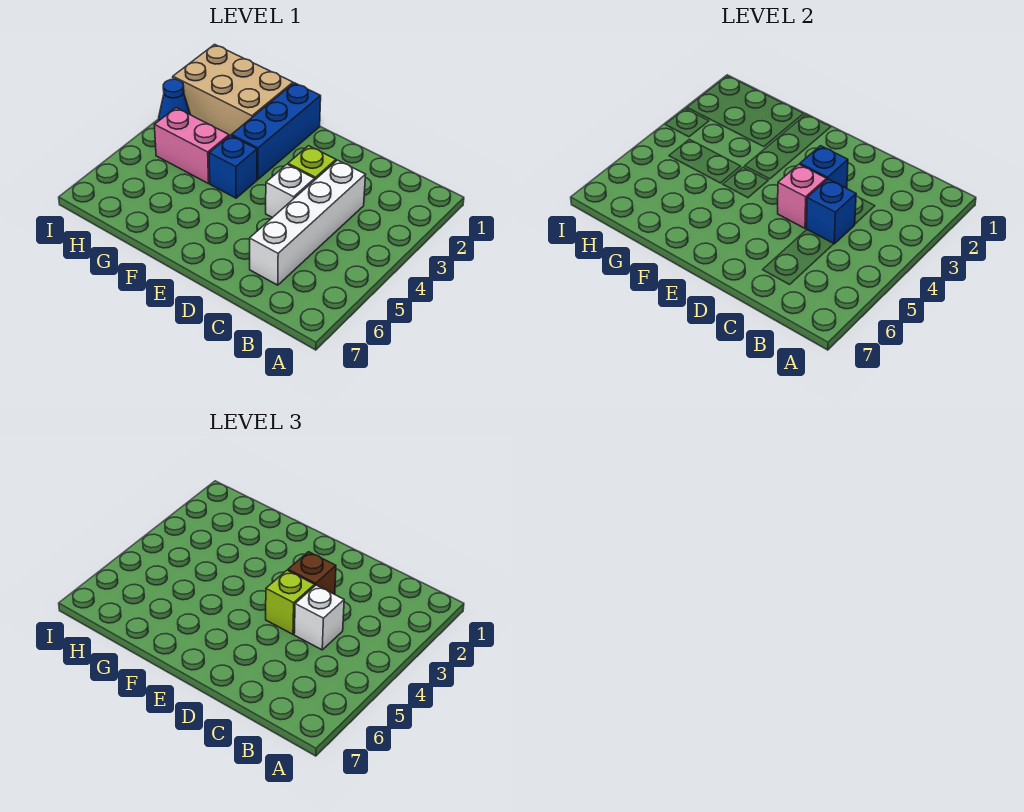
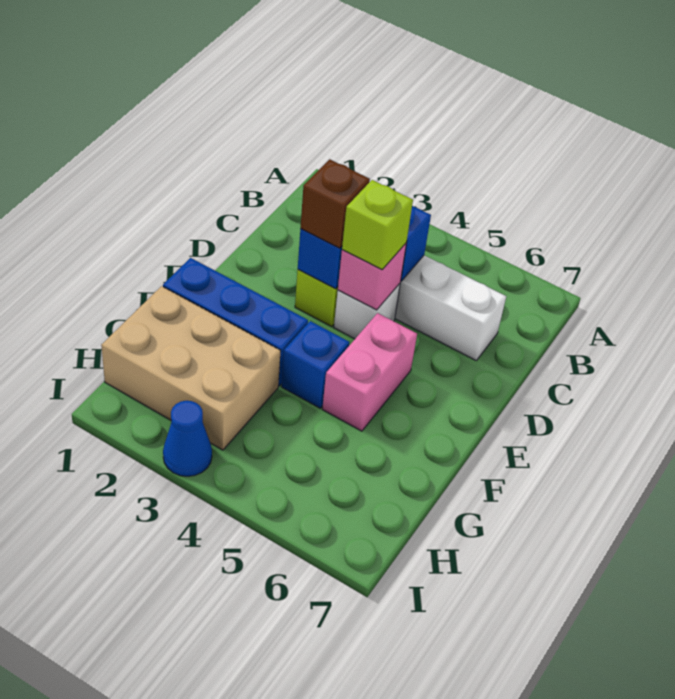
white brick C4 level 3 -> none
tan brick G1:I2 level 1 -> tan brick G1:H3 level 1
pink brick G4:H4 level 1 -> pink brick E5:F5 level 1

